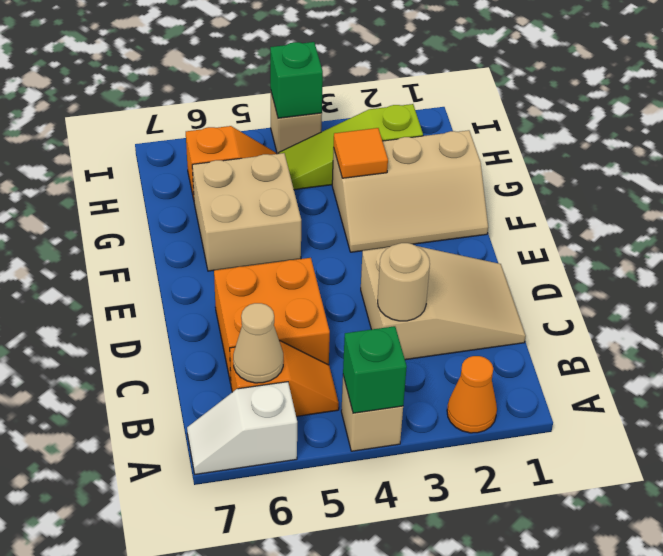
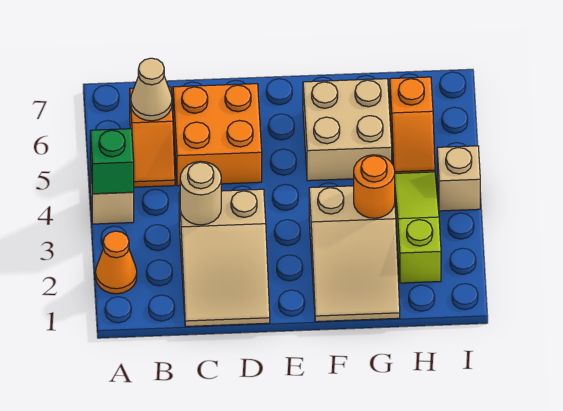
white slope A6:A7 level 1 top 6 -> none
tan slope F1:G3 level 1 top G -> tan slope F1:G3 level 1 top 3
orange tile G3 level 2 -> orange round brick G3 level 2
green brick I4 level 2 -> none

